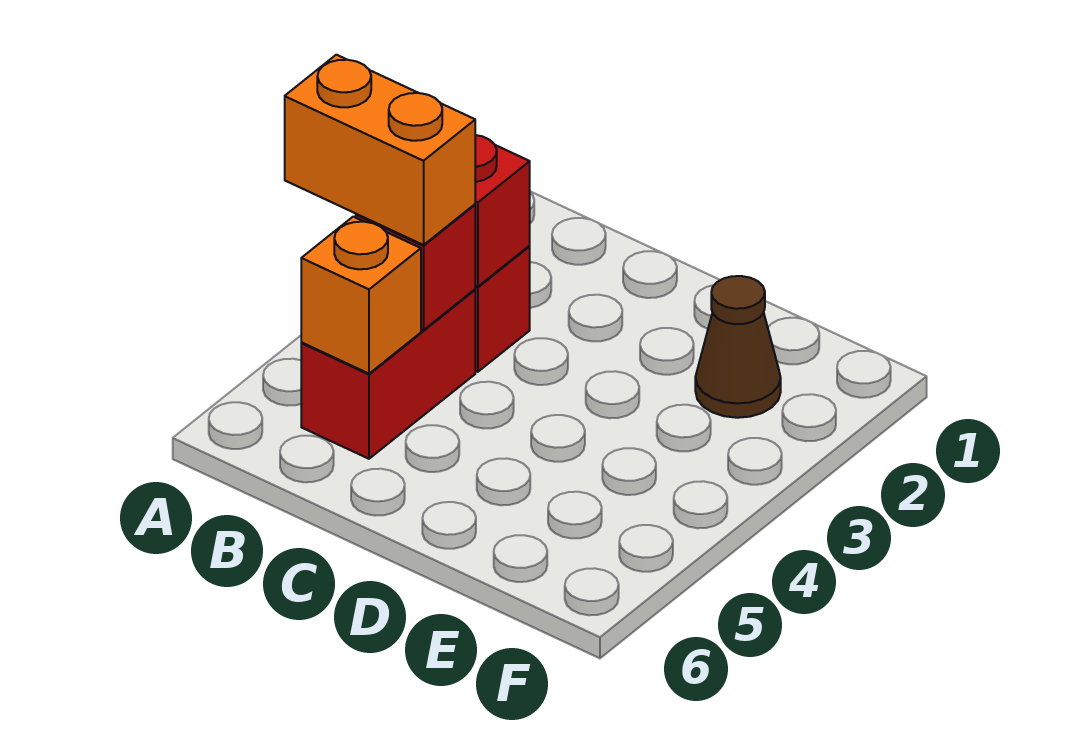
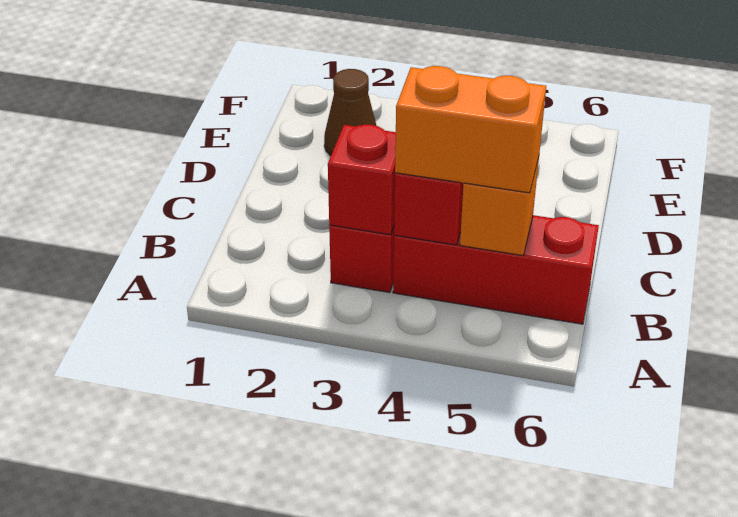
orange brick A4:B4 level 3 -> orange brick B4:B5 level 3
red brick B4:B5 level 1 -> red brick B4:B6 level 1

